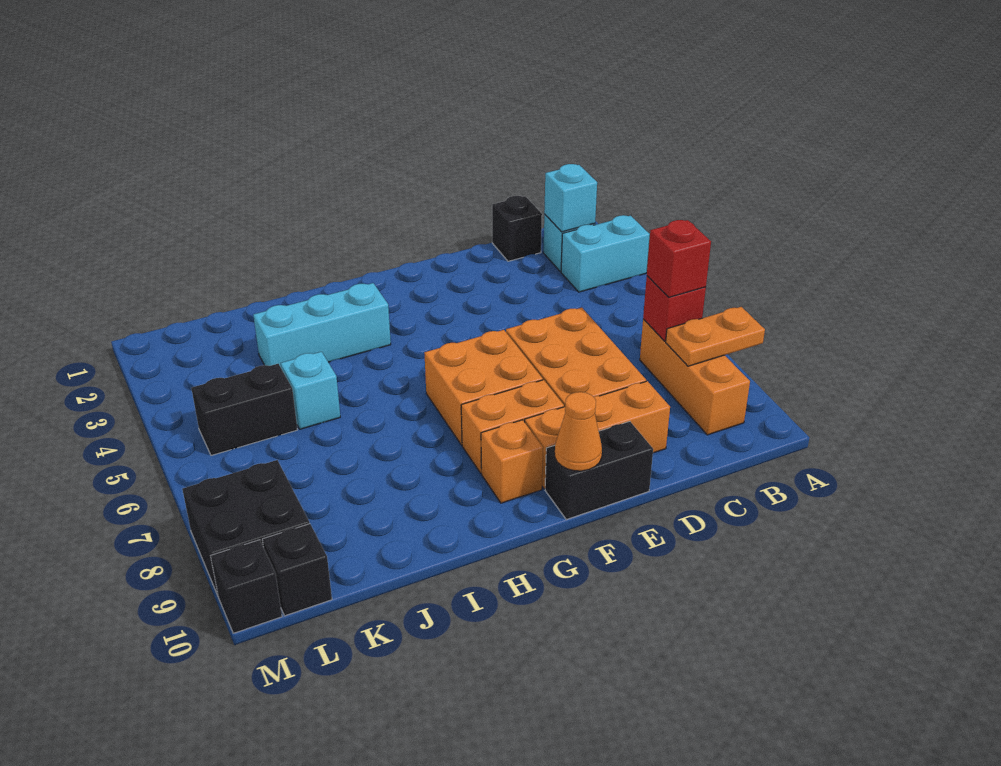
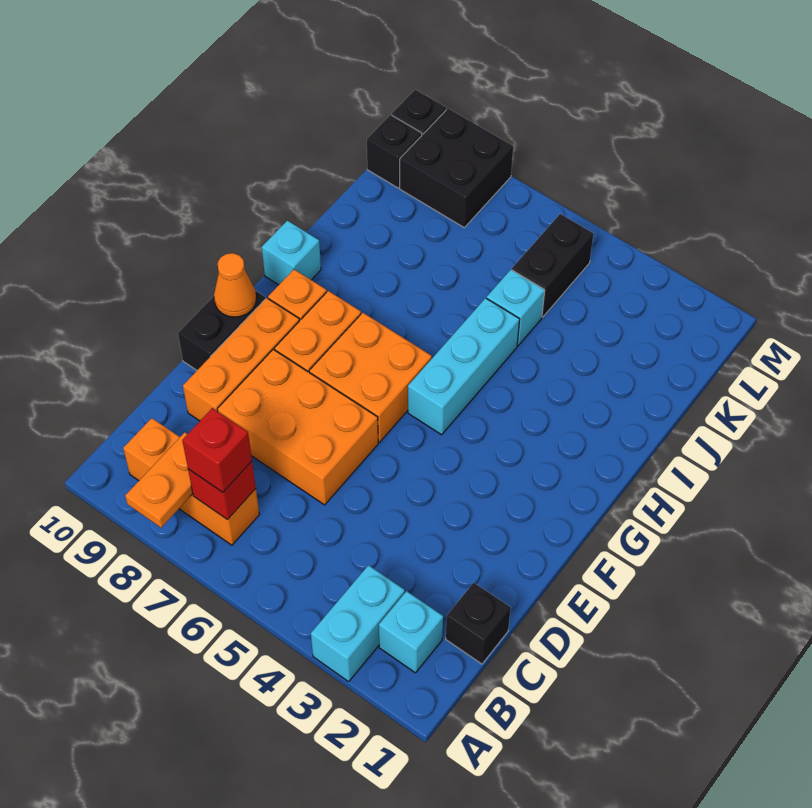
cyan brick B2 level 2 -> cyan brick H10 level 1
cyan brick H3:J3 level 1 -> cyan brick G5:I5 level 1

